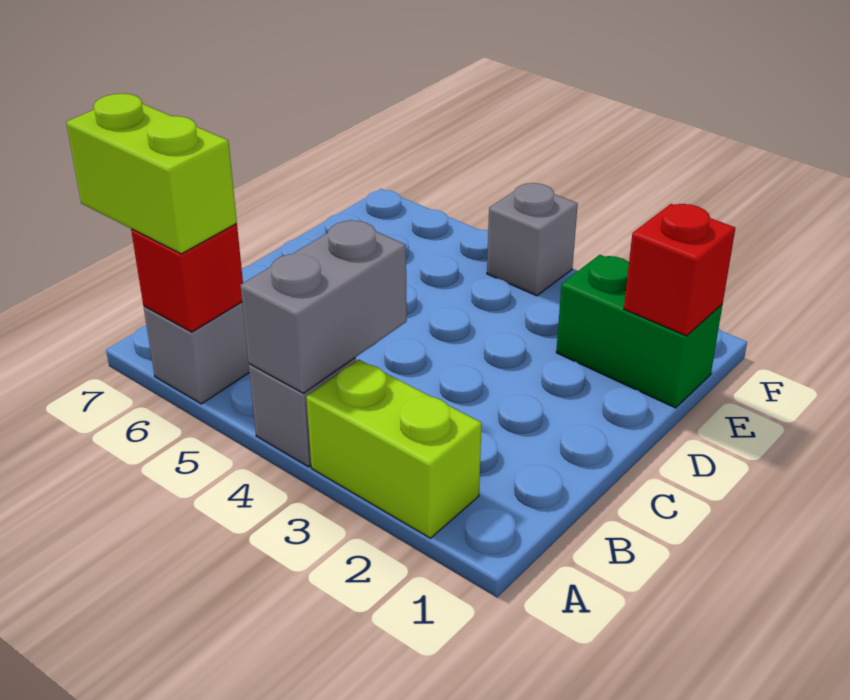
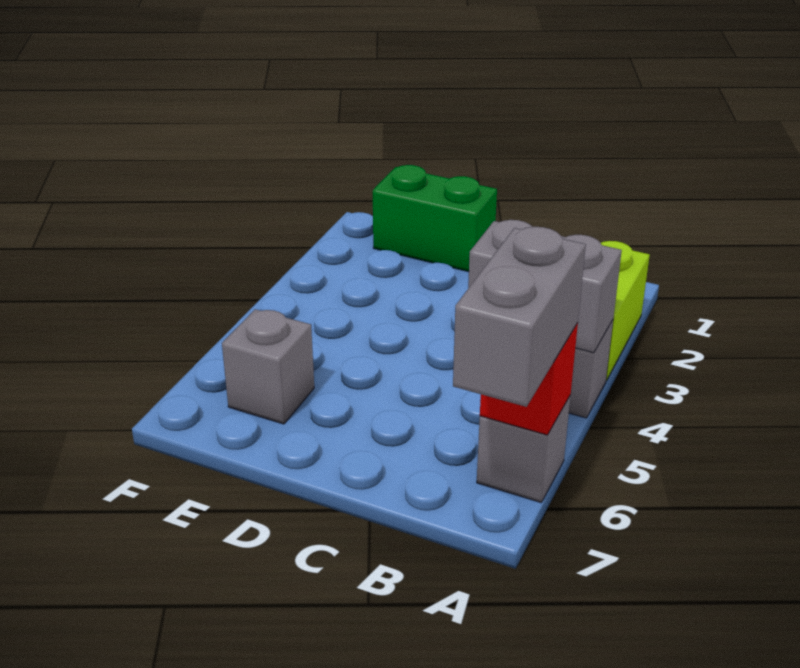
lime brick A6:A7 level 3 -> grey brick A6:A7 level 3
green brick E1:E2 level 1 -> green brick D1:E1 level 1
red brick E1 level 2 -> none
grey brick F4 level 1 -> grey brick E6 level 1

